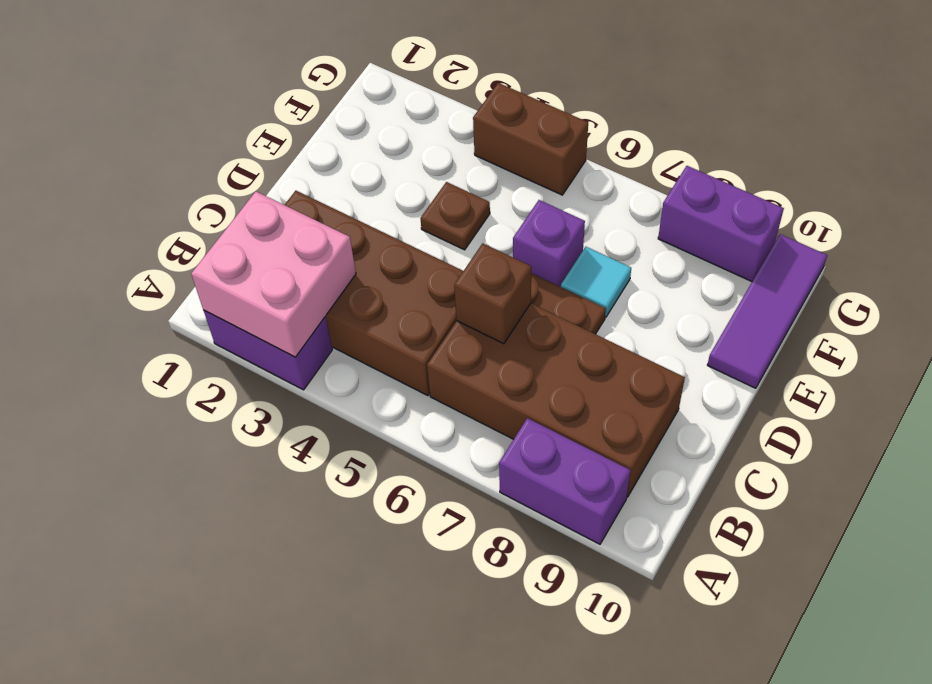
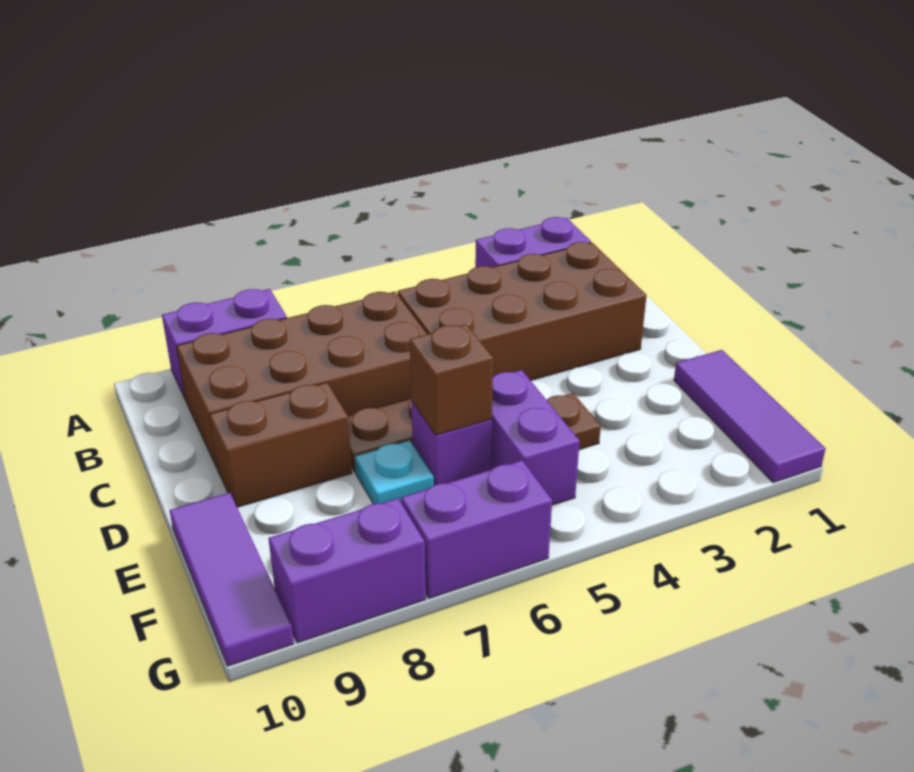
pink brick A2:B3 level 2 -> none
brown brick C6 level 2 -> brown brick E6 level 2
none -> purple tile E1:G1 level 1
none -> purple brick E5:F5 level 1
cyan tile E7 level 1 -> cyan plate E7 level 1
brown brick G4:G5 level 1 -> brown brick D8:D9 level 1
none -> purple brick G6:G7 level 1

